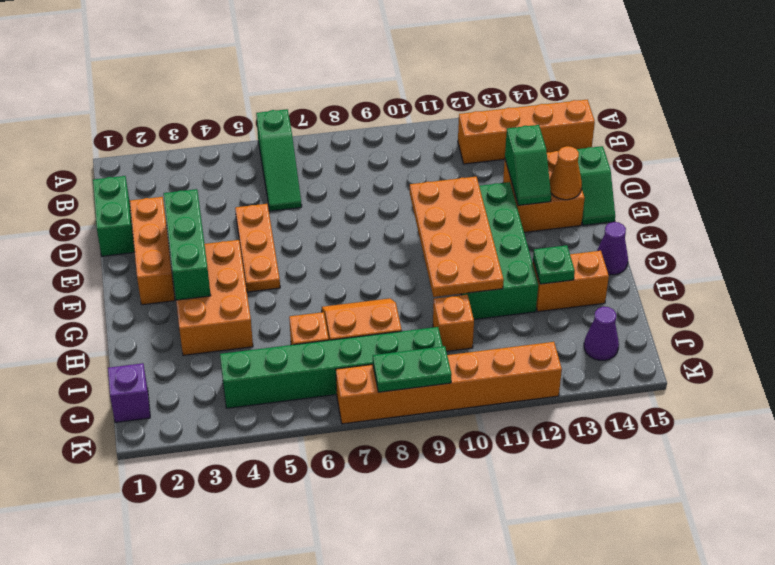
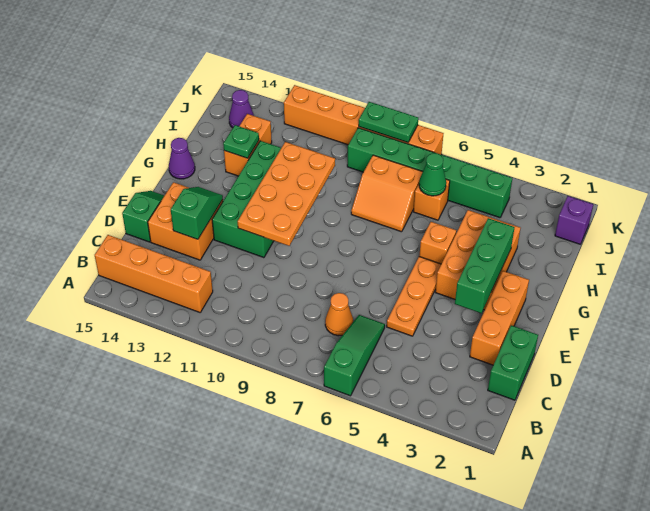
orange cone E14 level 2 -> orange cone C7 level 1
orange brick H13:H14 level 1 -> orange brick H13:I13 level 1
none -> green cone I6 level 2
orange brick I10 level 1 -> orange brick G5 level 1

